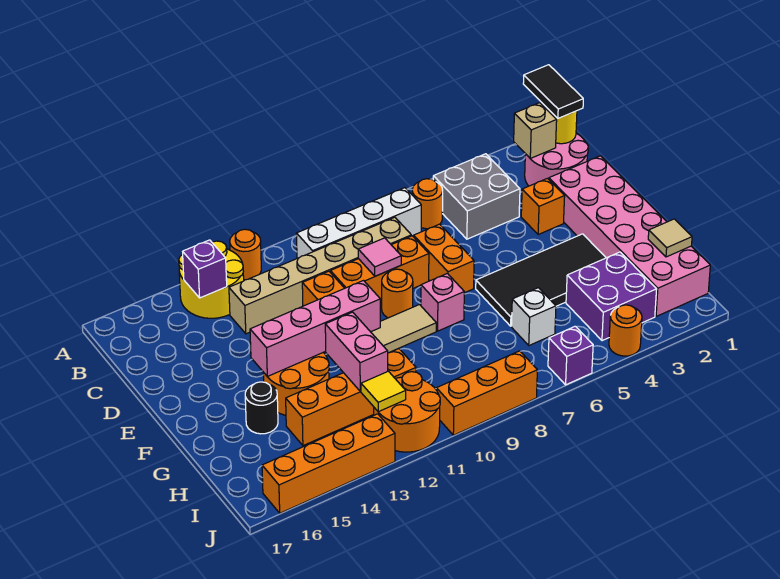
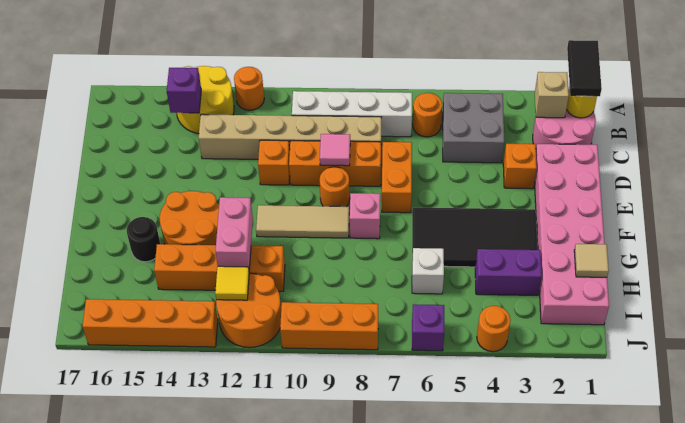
pink brick F11:F14 level 2 -> none
purple brick H3:I4 level 1 -> purple brick H3:H4 level 1

